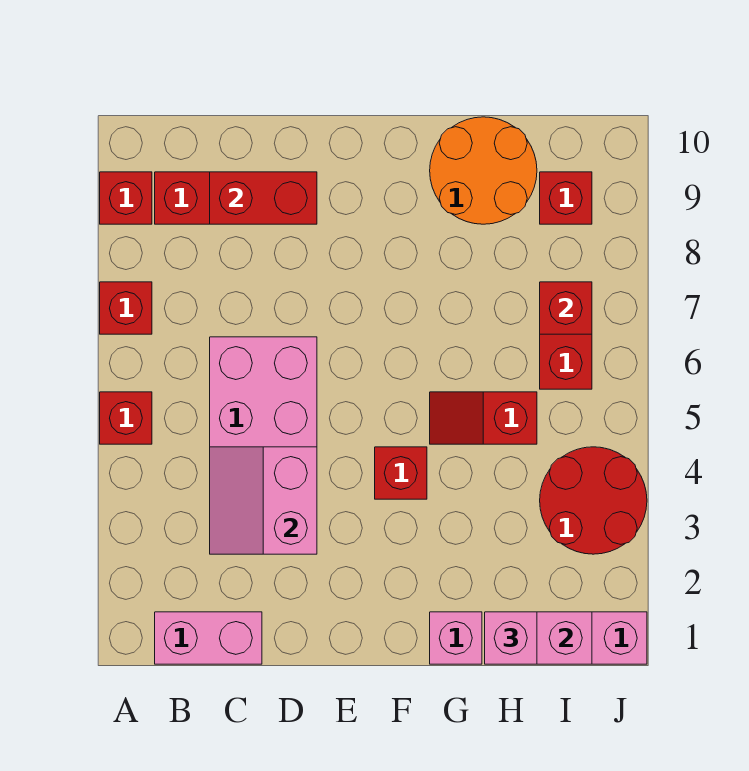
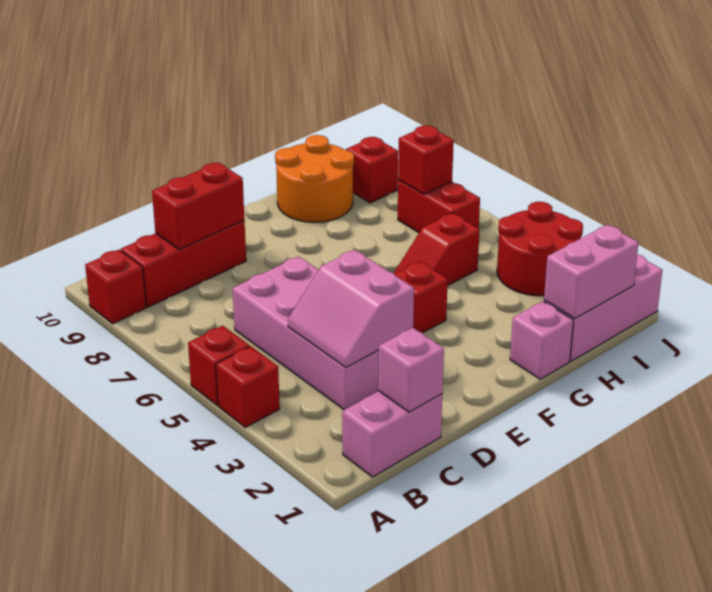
red brick A7 level 1 -> red brick A4 level 1
pink brick H1 level 3 -> pink brick C1 level 2

